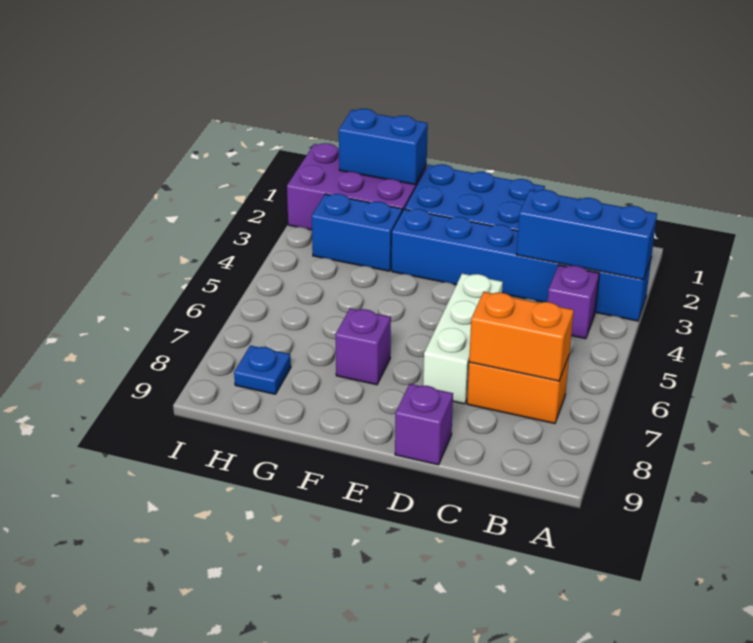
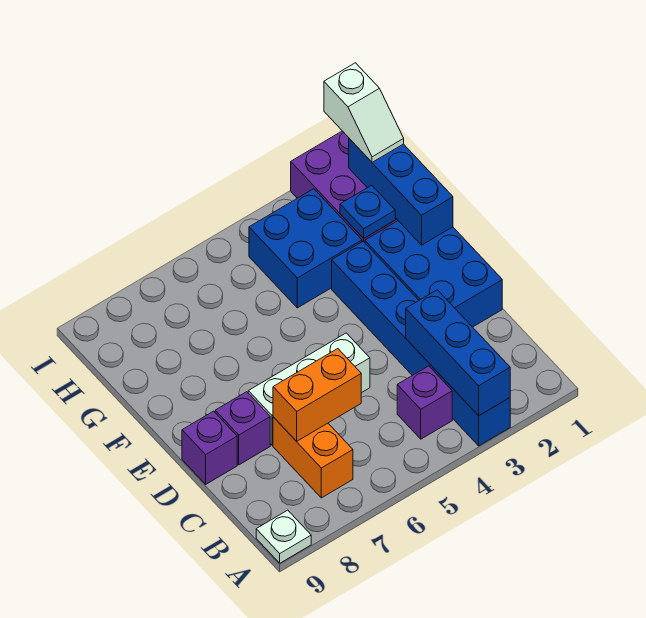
none -> white plate A9 level 1
orange brick B7:C7 level 2 -> orange brick C6:C7 level 2
purple brick F7 level 1 -> purple brick D8 level 1
blue brick G1:H1 level 2 -> blue brick F1:H1 level 2
blue brick G3:H3 level 1 -> blue brick G3:H4 level 1
none -> white slope H1:I1 level 3 top I
blue plate H8 level 1 -> blue plate G2 level 2

